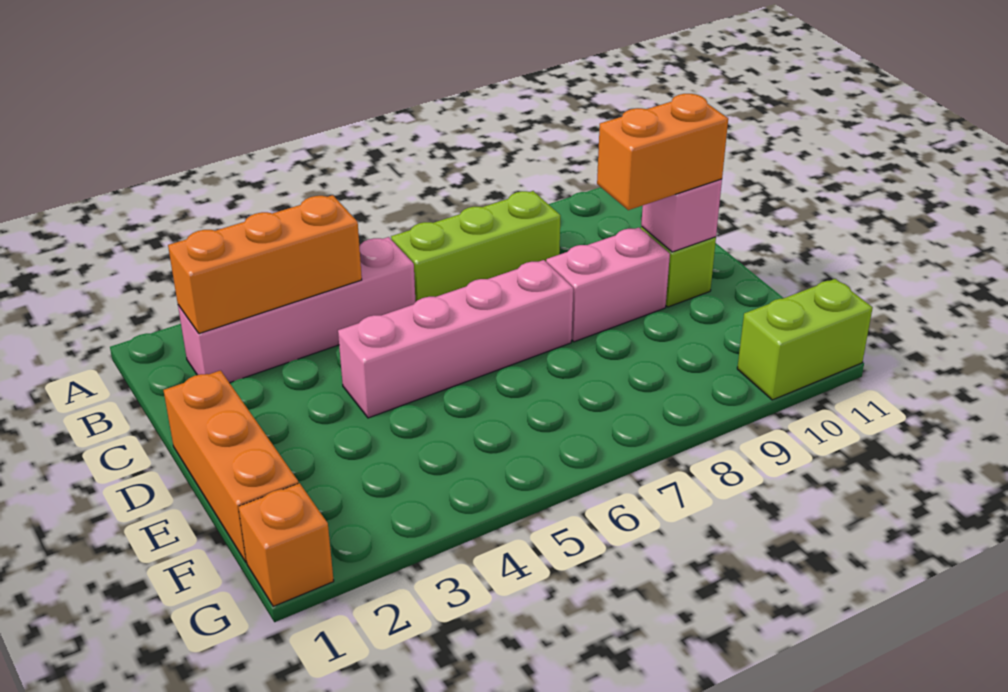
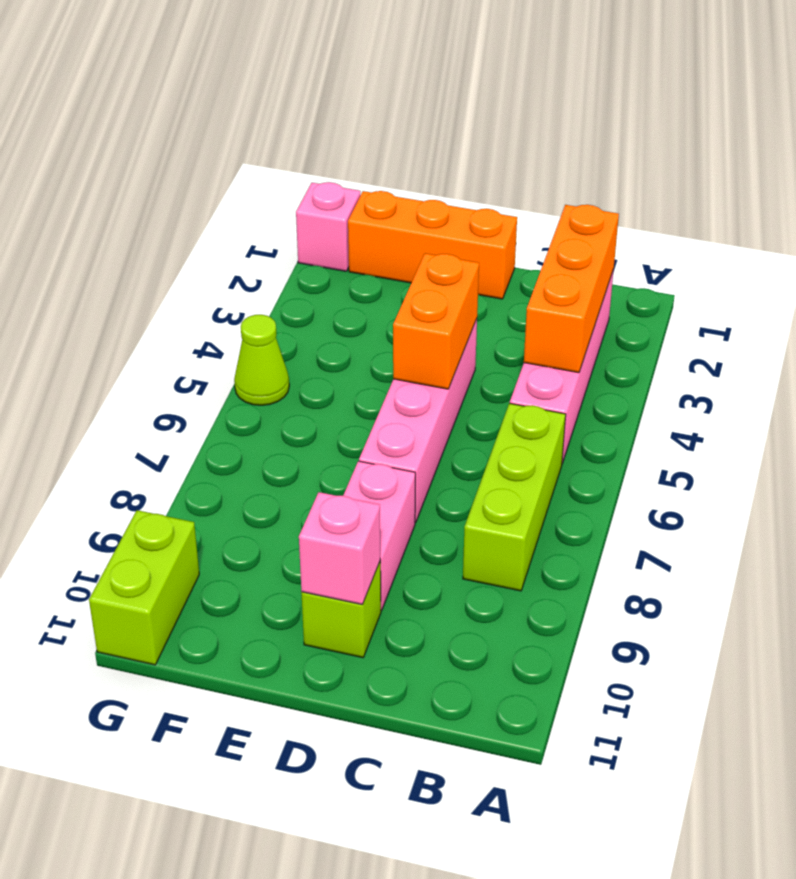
orange brick D9:D10 level 3 -> orange brick D4:D5 level 2
orange brick G1 level 1 -> pink brick G1 level 1
none -> lime cone G5 level 1

